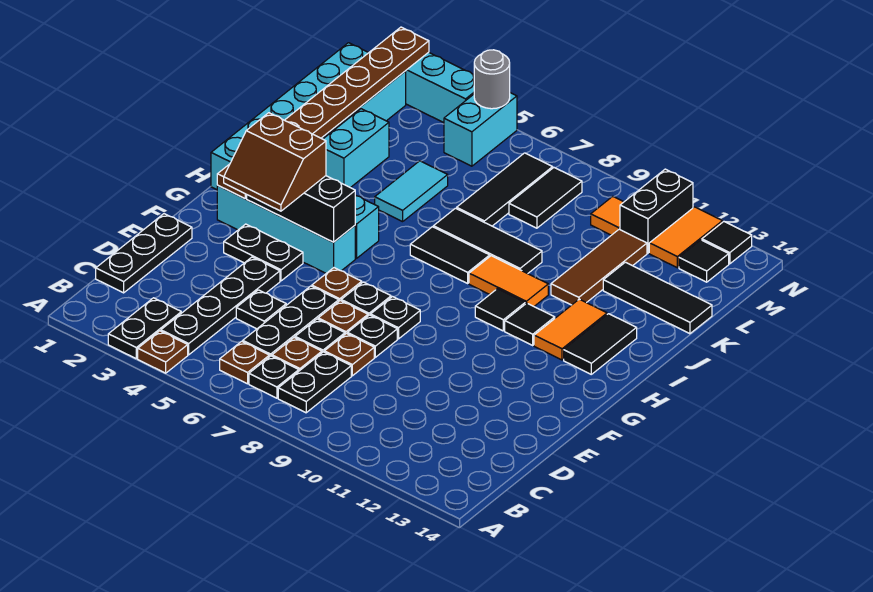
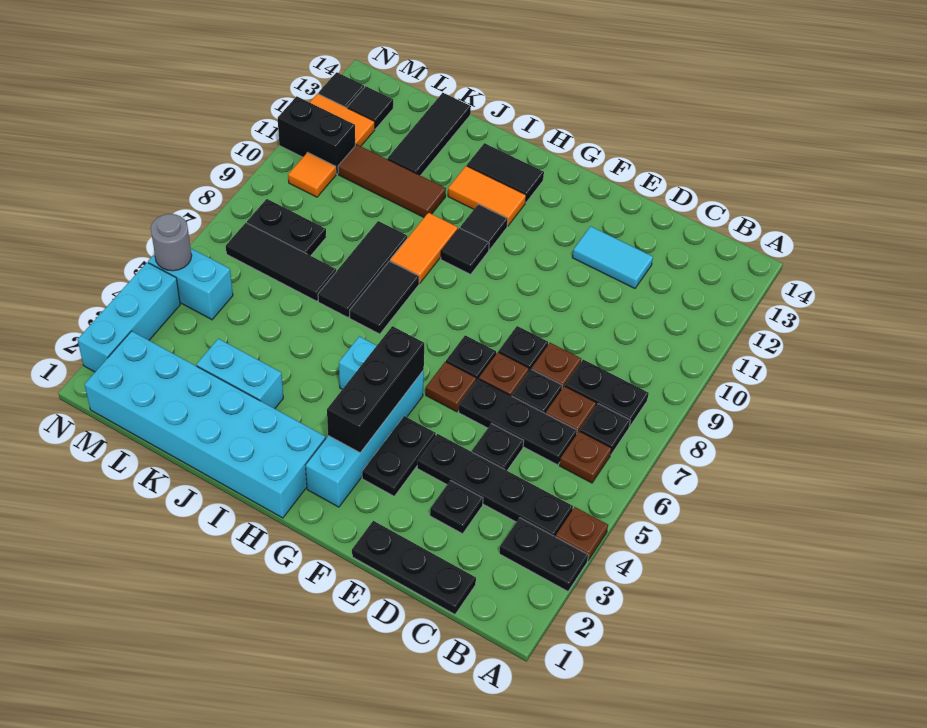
brown slope F3:G4 level 3 top G -> none
black plate F8 level 1 -> black plate D3 level 1
brown plate G2:N2 level 2 -> none
cyan tile J5:K5 level 1 -> cyan tile D12:E12 level 1
black tile L8:M8 level 1 -> black plate L8:M8 level 1

